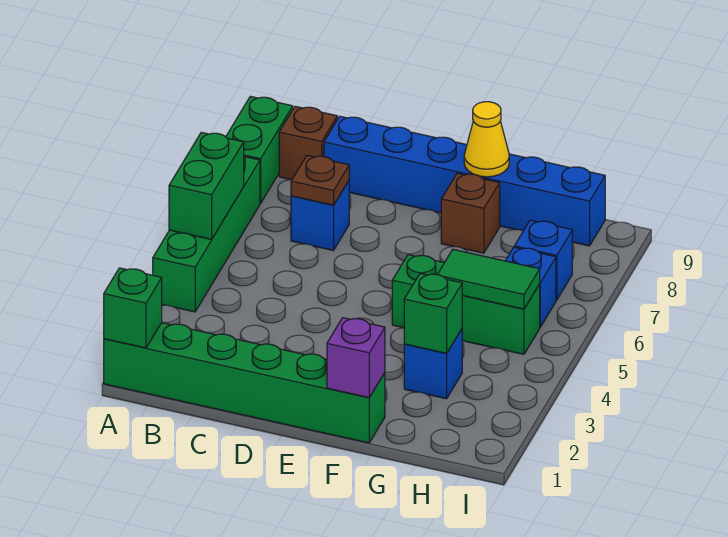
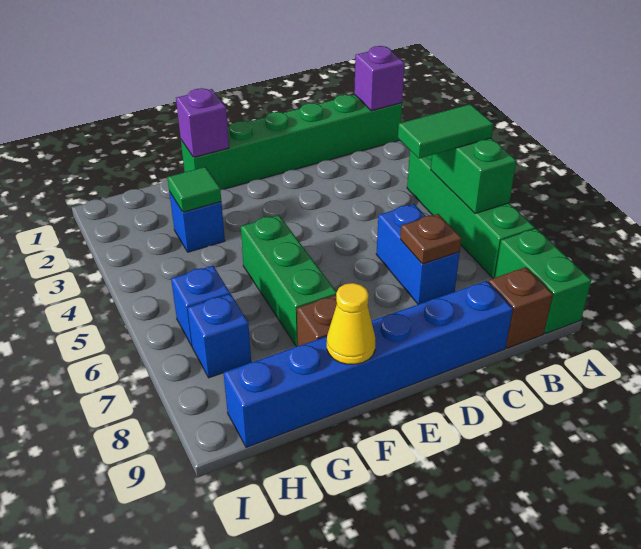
green brick A1 level 2 -> purple brick A1 level 2
blue brick C7 level 1 -> blue brick C6:C7 level 1
green brick F5:H5 level 1 -> green brick F5:F7 level 1
green brick G3 level 2 -> green tile G3 level 2
green tile G5:H5 level 2 -> green tile A5:B5 level 3

